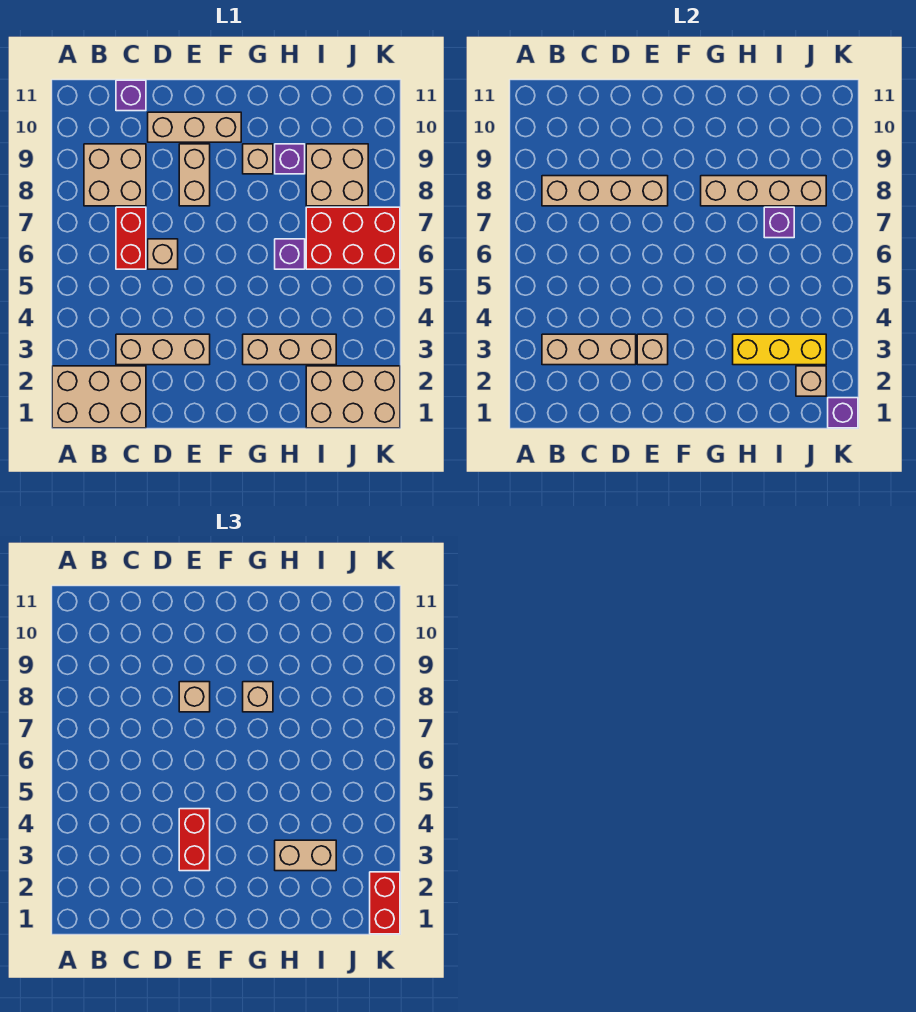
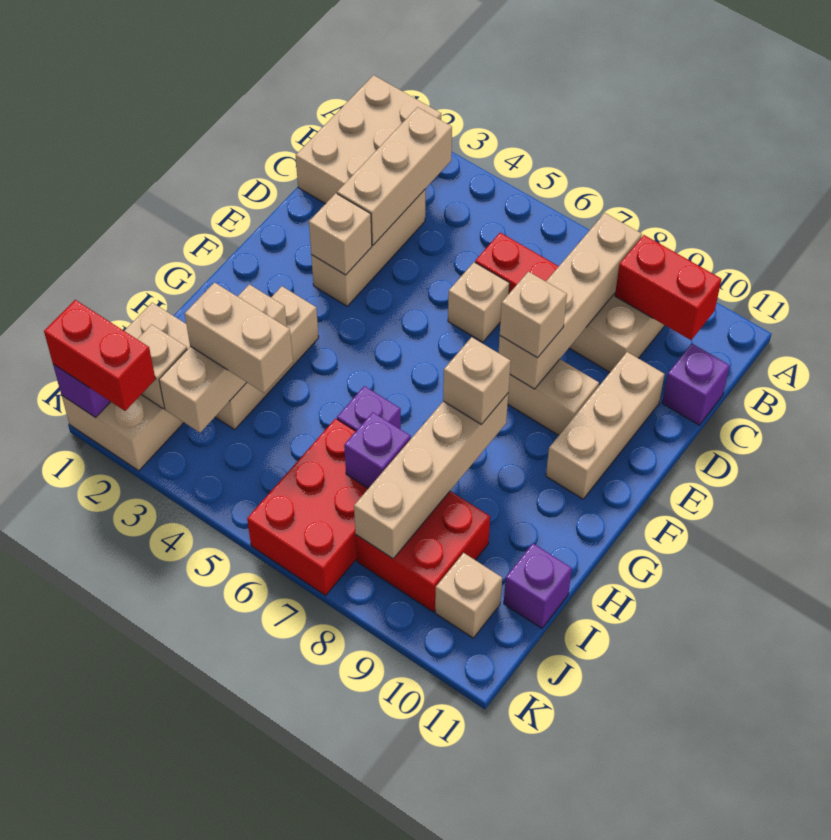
red brick E3:E4 level 3 -> red brick B9:B10 level 2
tan brick G9 level 1 -> tan brick J10 level 1
yellow brick H3:J3 level 2 -> tan brick H3:J3 level 2
tan brick H3:I3 level 3 -> tan brick I3:I4 level 3
purple brick H9 level 1 -> purple brick I11 level 1
tan brick I8:J9 level 1 -> red brick I8:J9 level 1

